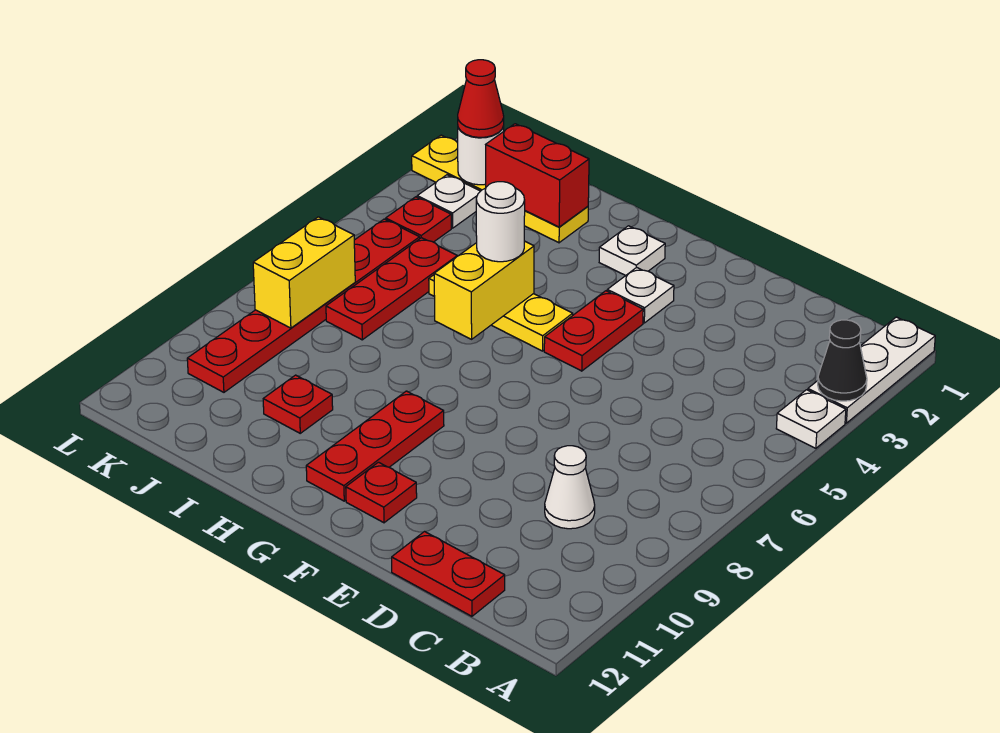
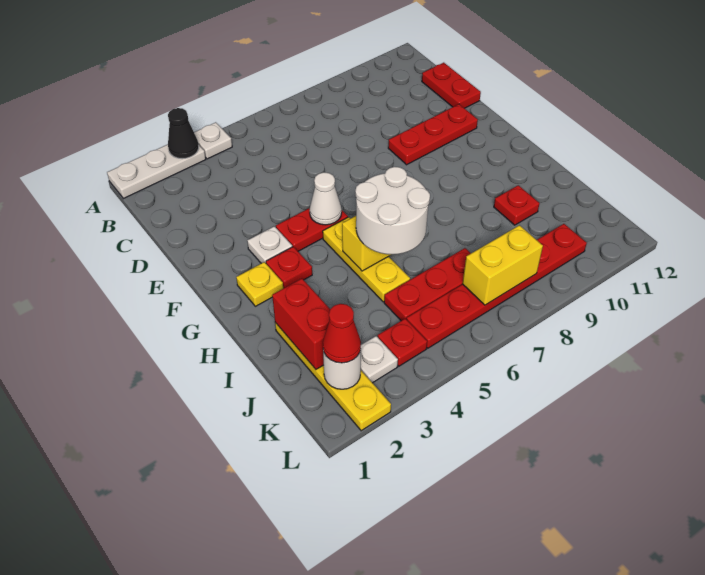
white cone C9 level 1 -> white cone F5 level 2
red plate F11 level 1 -> red plate G3 level 1
white plate G2 level 1 -> yellow plate G2 level 1
red plate G9:G11 level 1 -> red plate E9:E11 level 1
white round brick H5 level 3 -> white round brick H5:I6 level 3

